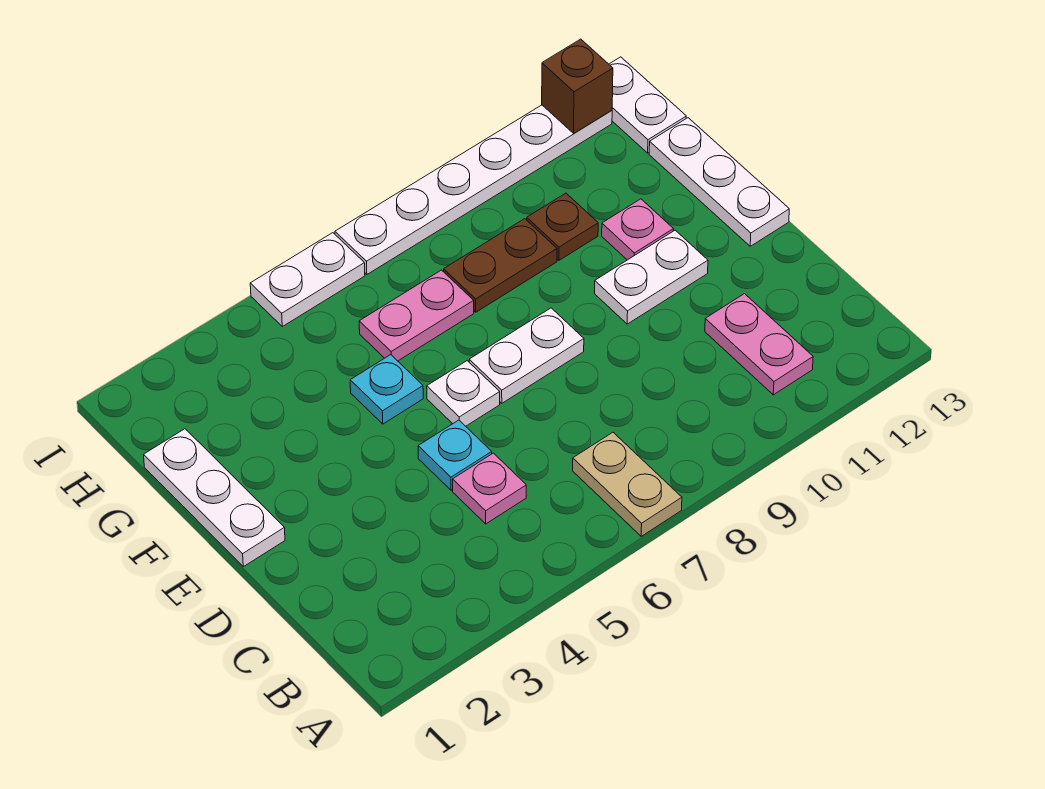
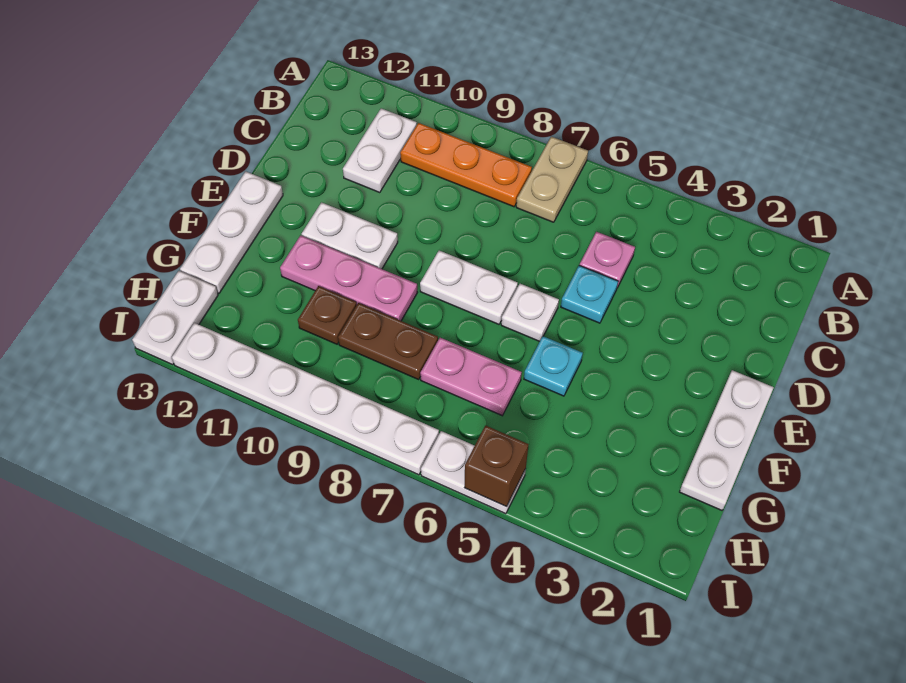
none -> orange plate B8:B10 level 1
pink plate B11:C11 level 1 -> white plate B11:C11 level 1
pink plate F11 level 1 -> pink plate F9:F11 level 1
brown brick I12 level 2 -> brown brick I5 level 2

